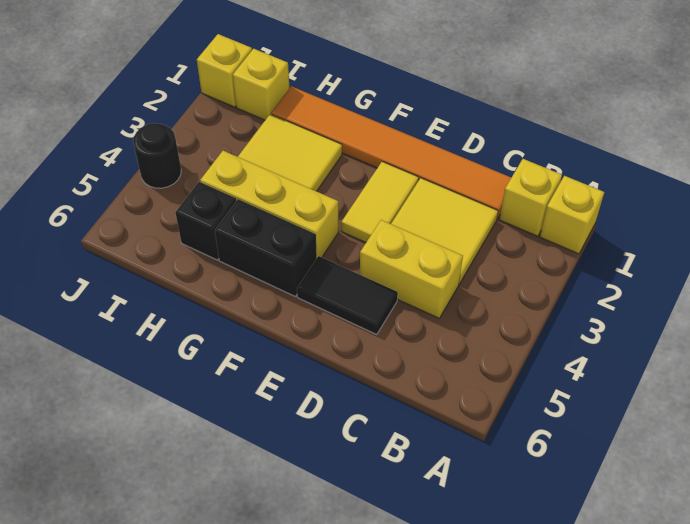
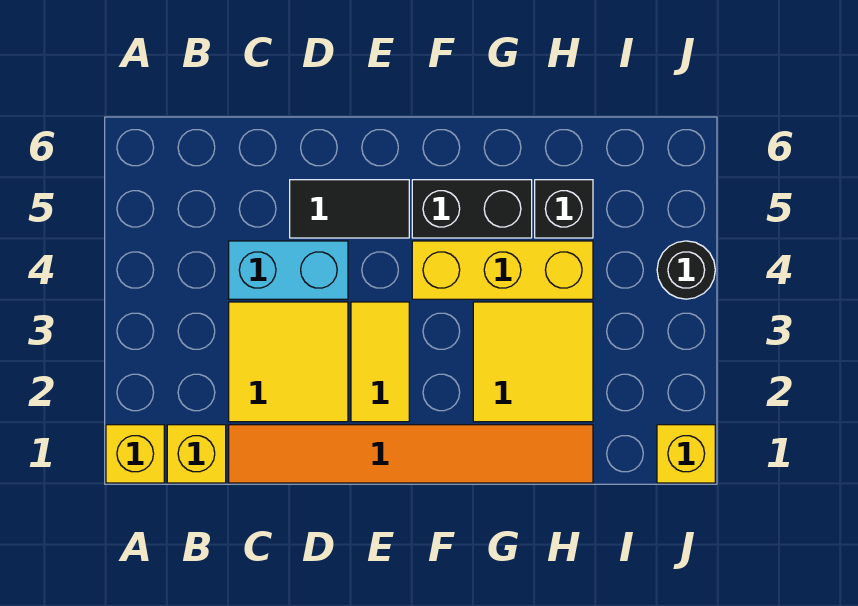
yellow brick C4:D4 level 1 -> cyan brick C4:D4 level 1
yellow brick I1 level 1 -> none

